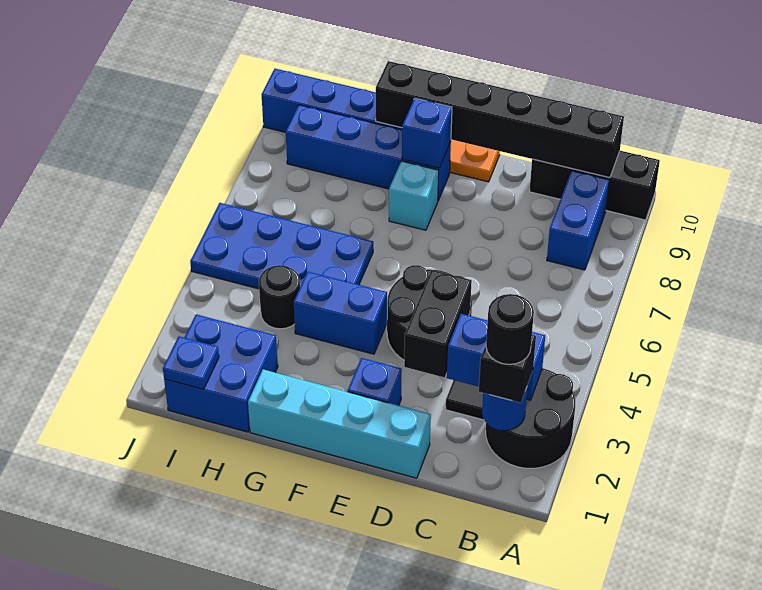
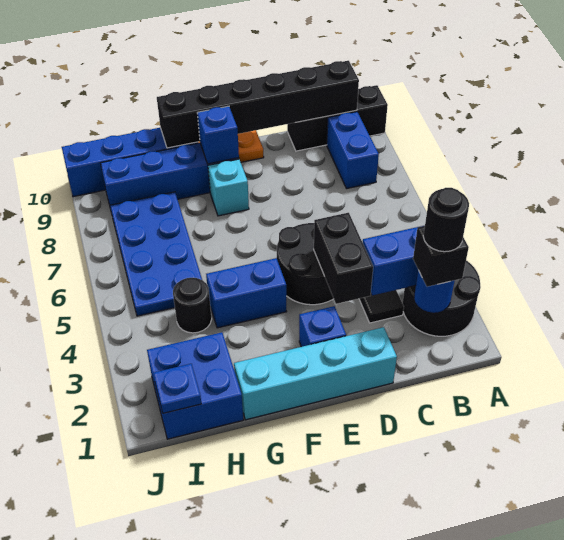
blue plate G5:J6 level 1 -> blue plate H5:I8 level 1

